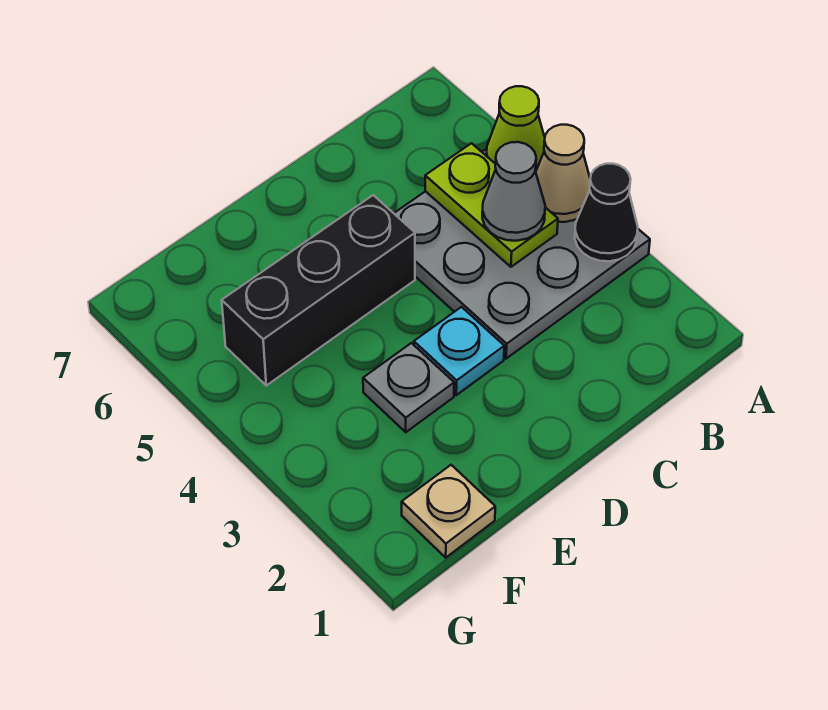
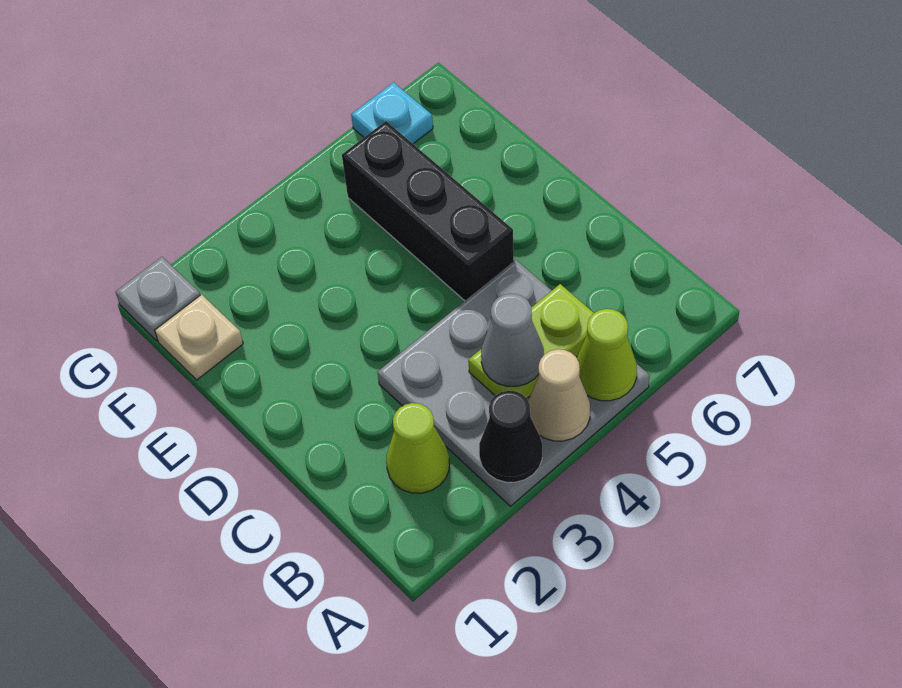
none -> lime cone B2 level 1
cyan plate D3 level 1 -> cyan plate G6 level 1
grey plate E3 level 1 -> grey plate G1 level 1

